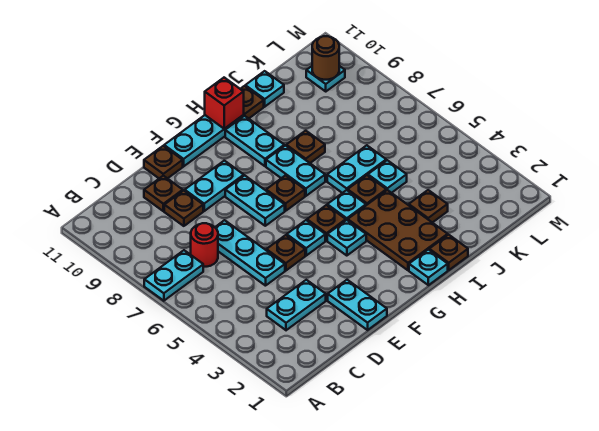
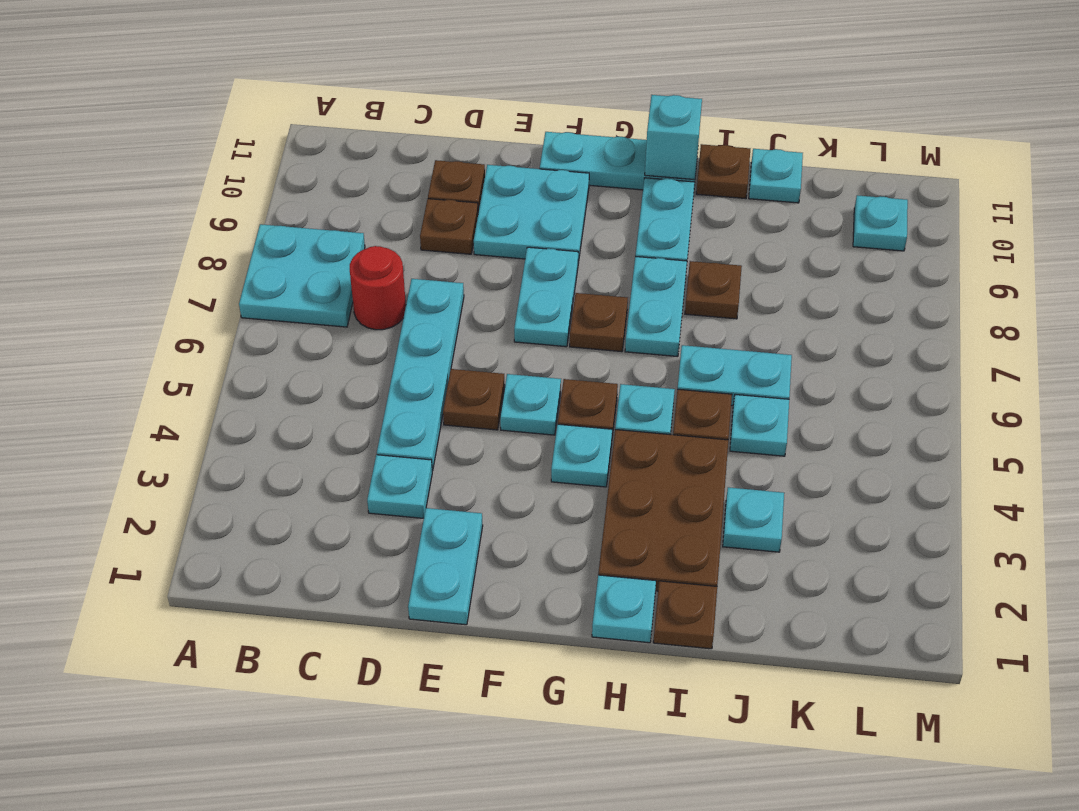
cyan plate A7:B7 level 1 -> cyan plate A7:B8 level 1
cyan plate C3:D3 level 1 -> cyan plate D3 level 1
cyan plate D5:D7 level 1 -> cyan plate D4:D7 level 1
cyan plate E9:F9 level 1 -> cyan plate E9:F10 level 1
brown plate E11 level 1 -> none
red brick H11 level 2 -> cyan brick H11 level 2
brown plate J3 level 1 -> cyan plate J3 level 1
brown round brick L10 level 2 -> none

